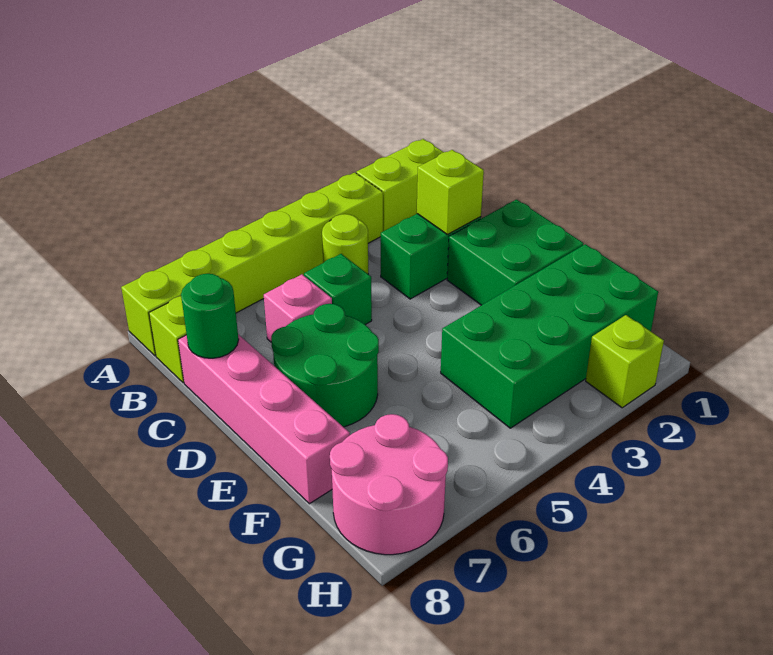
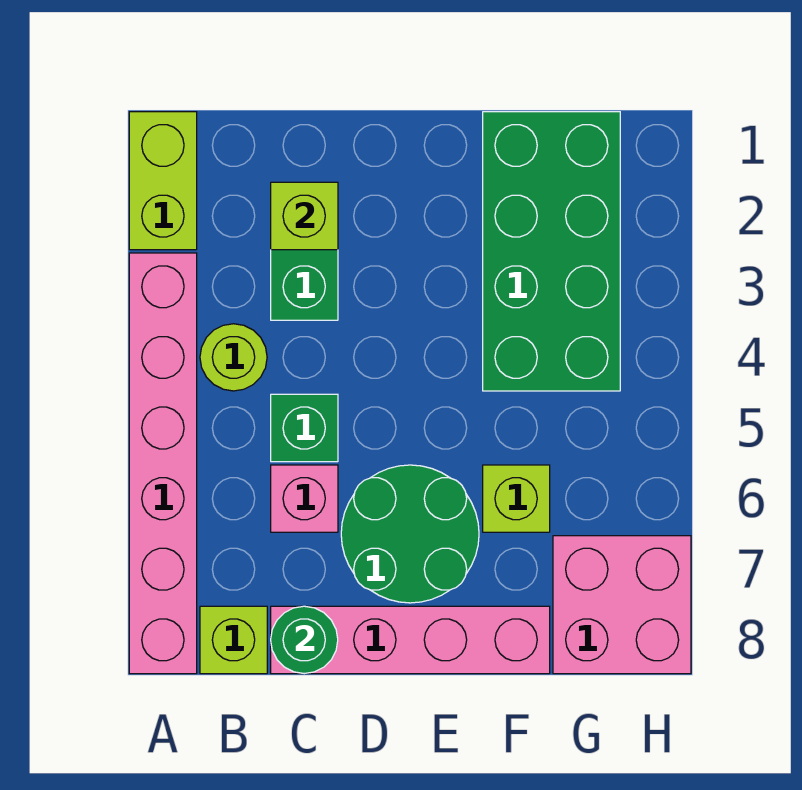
lime brick A3:A8 level 1 -> pink brick A3:A8 level 1
green brick D1:E2 level 1 -> none
pink round brick G7:H8 level 1 -> pink brick G7:H8 level 1
lime brick H2 level 1 -> lime brick F6 level 1

